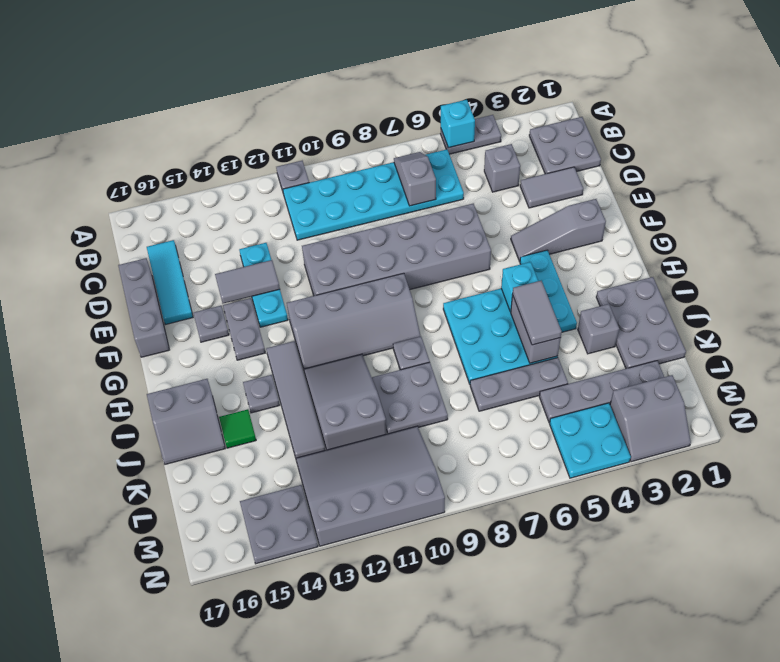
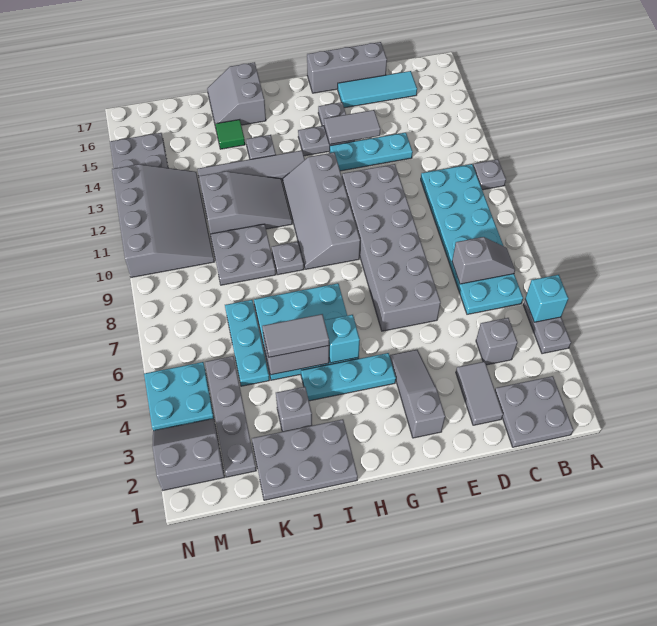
grey tile E13:E14 level 2 -> grey tile E14:F14 level 2
grey plate K5:K7 level 1 -> cyan plate K5:K7 level 1
grey slope M2:N3 level 1 top M -> grey slope M2:N3 level 1 top 2

